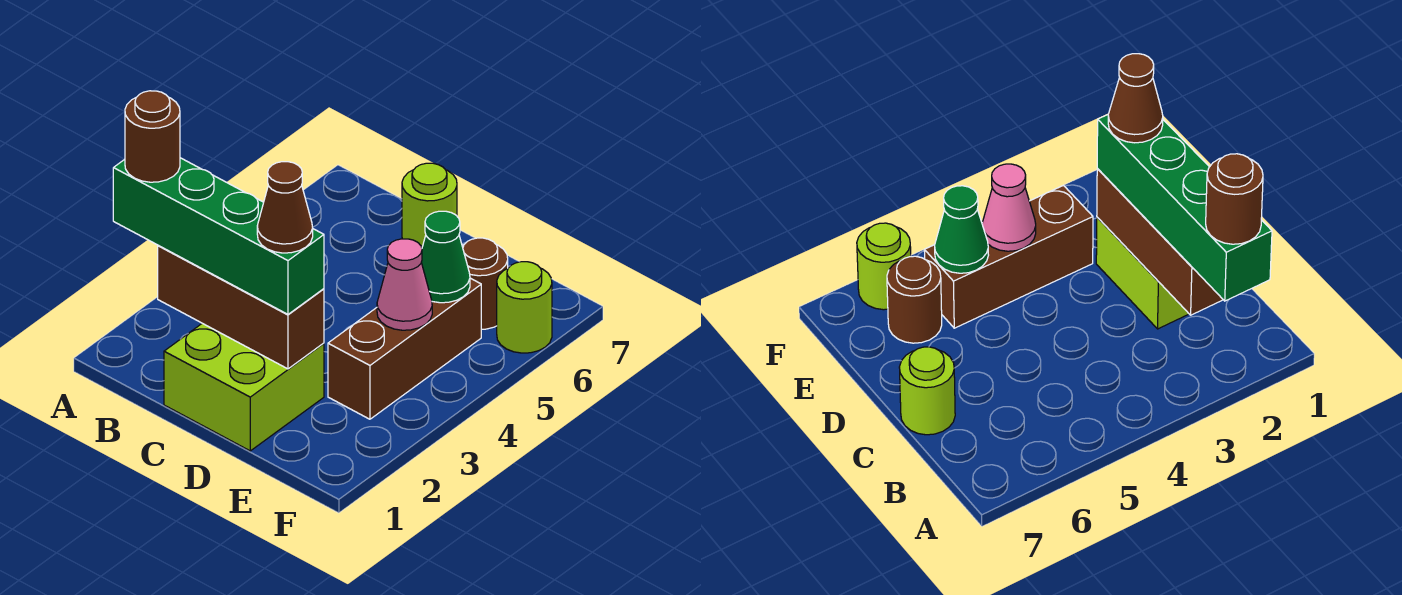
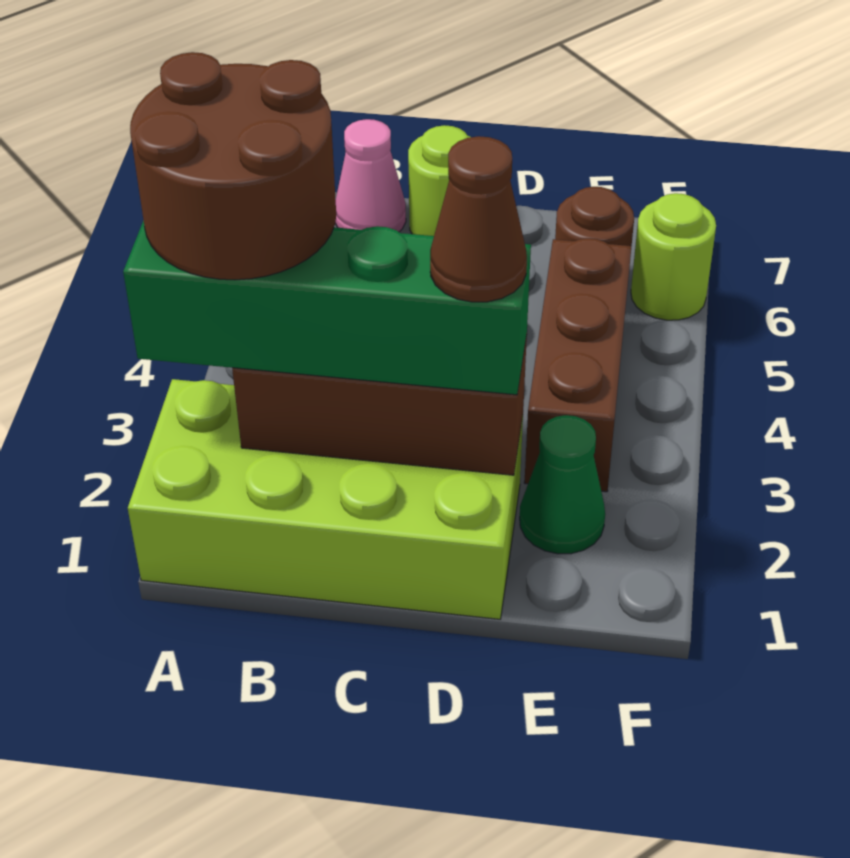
brown round brick A2 level 4 -> brown round brick A2:B3 level 4
lime brick C1:D2 level 1 -> lime brick A1:D2 level 1
pink cone E4 level 2 -> pink cone B7 level 1
green cone E5 level 2 -> green cone E2 level 1

